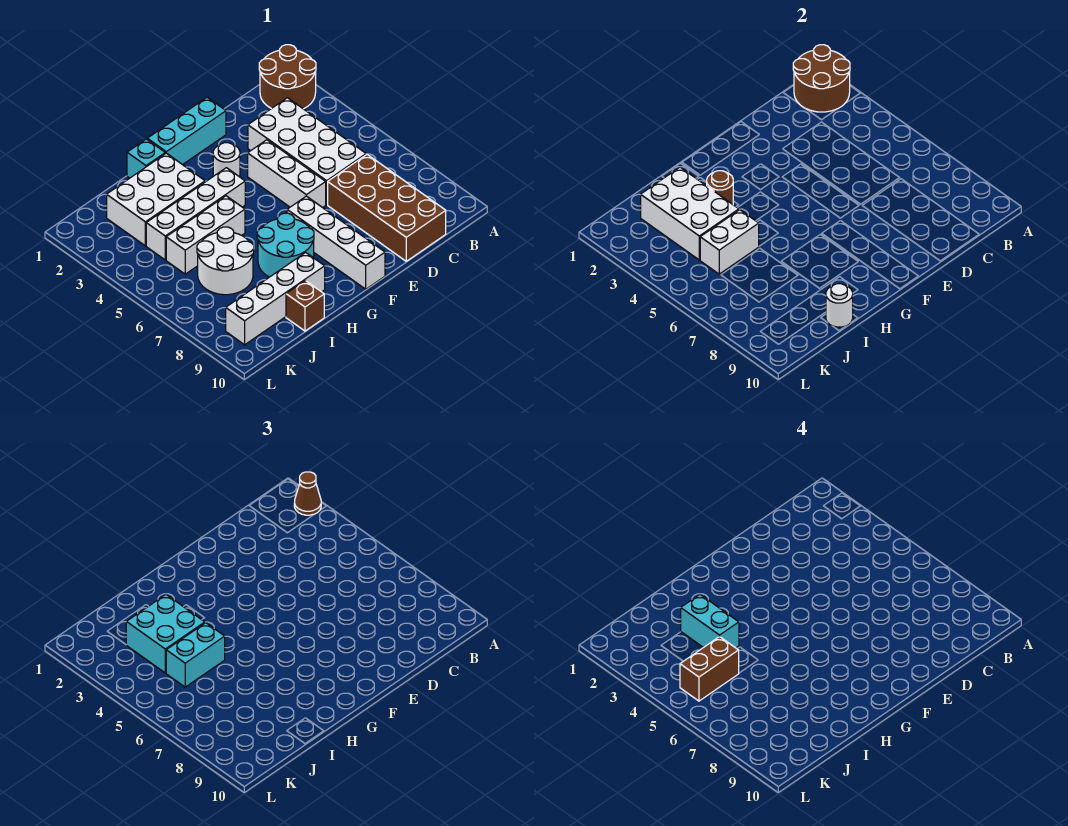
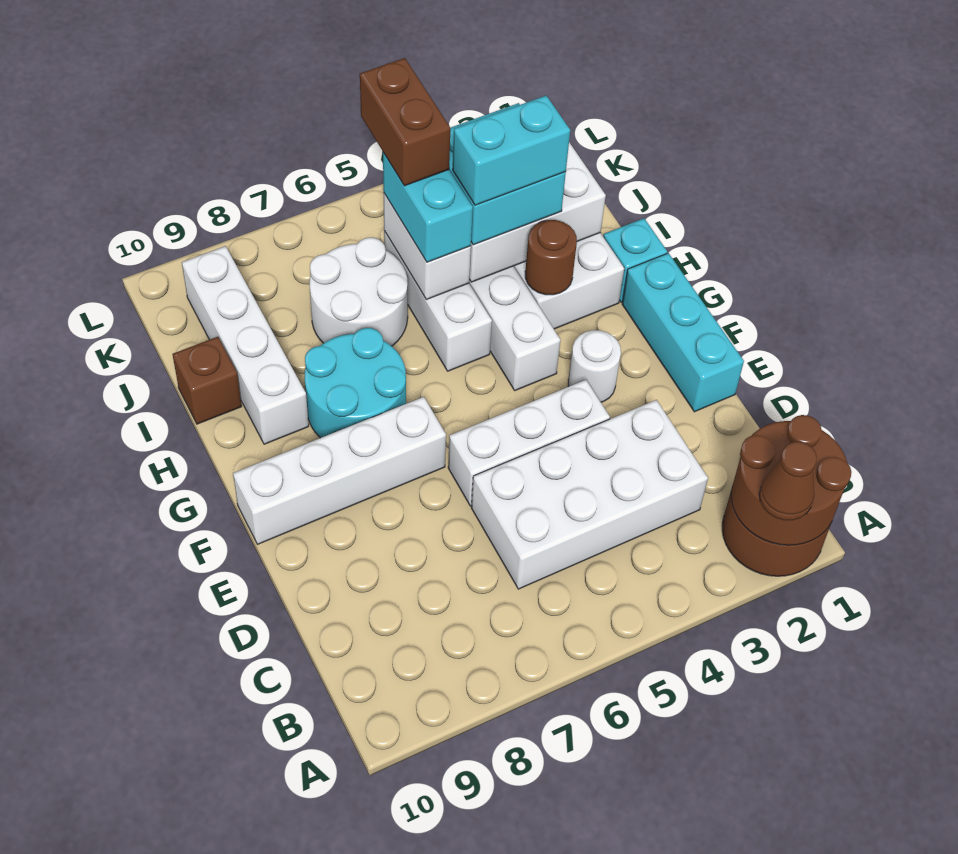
brown brick C7:D10 level 1 -> none
white round brick I10 level 2 -> none

